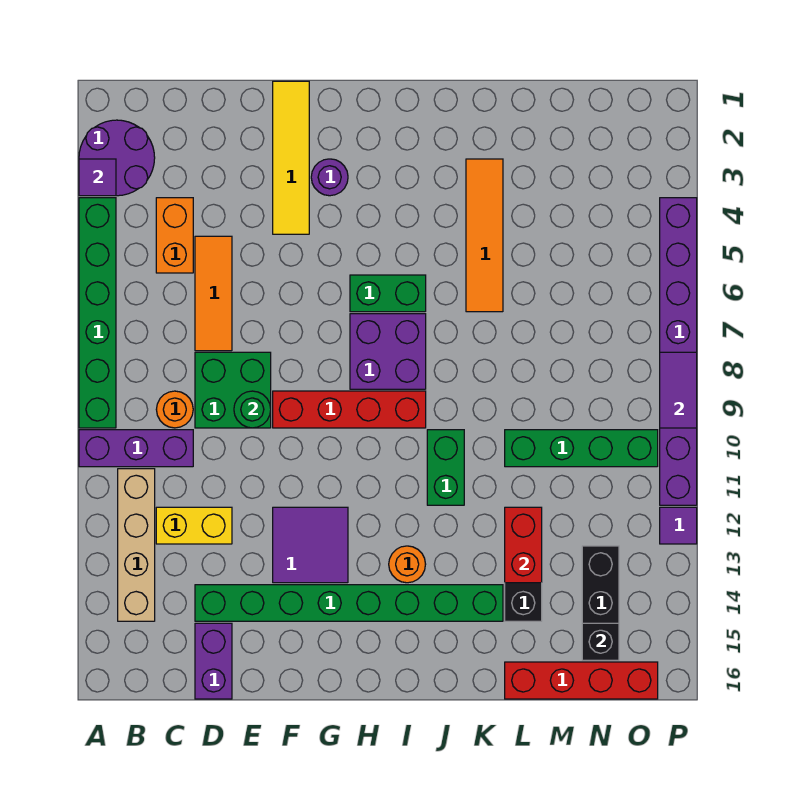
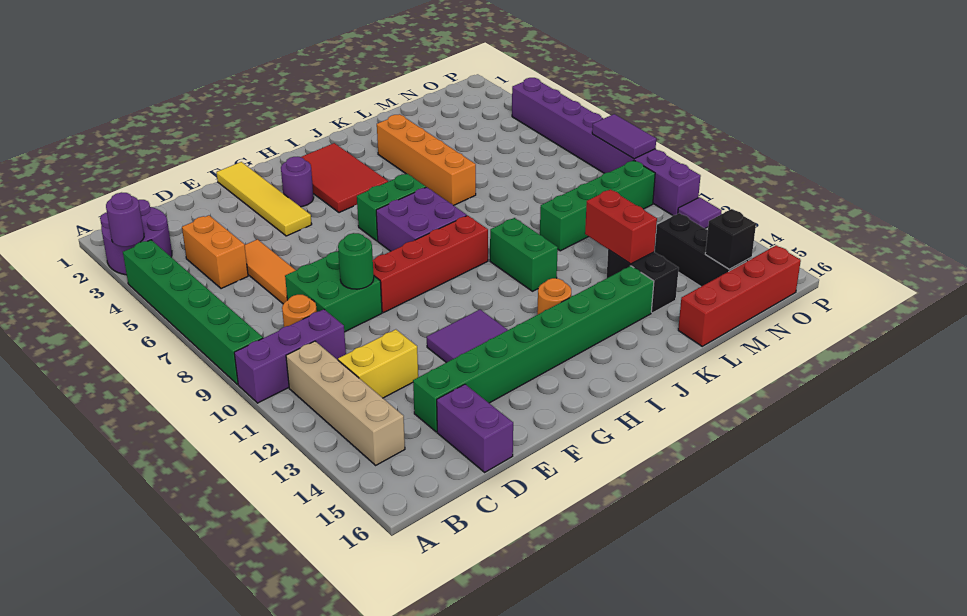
purple tile A3 level 2 -> purple round brick A3 level 2
none -> red tile H2:I4 level 1
orange tile K3:K6 level 1 -> orange brick K3:K6 level 1

